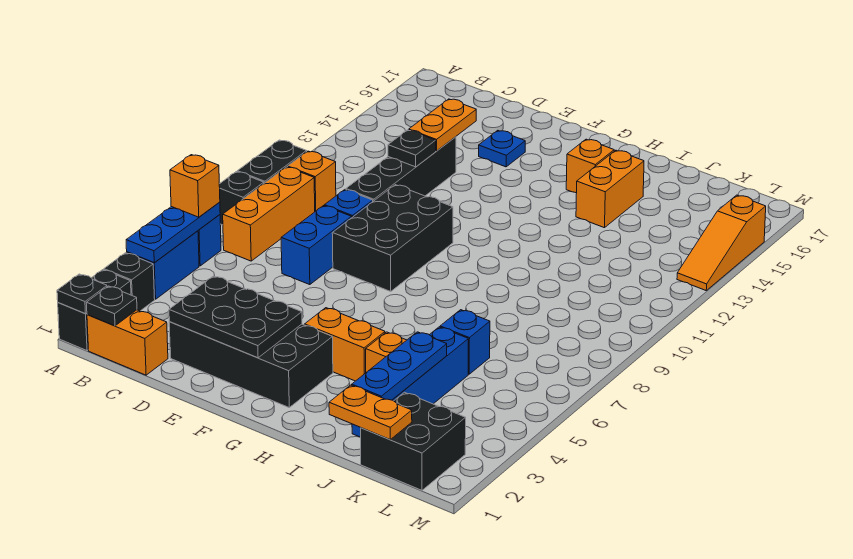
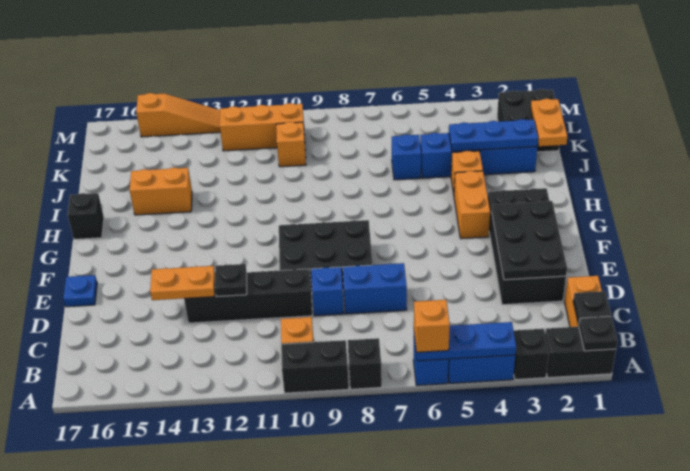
orange brick B7:B9 level 1 -> orange brick L10:L12 level 1
blue plate E15 level 1 -> blue plate E17 level 1
orange brick H15 level 1 -> orange brick K10 level 1
none -> black brick H17 level 1

